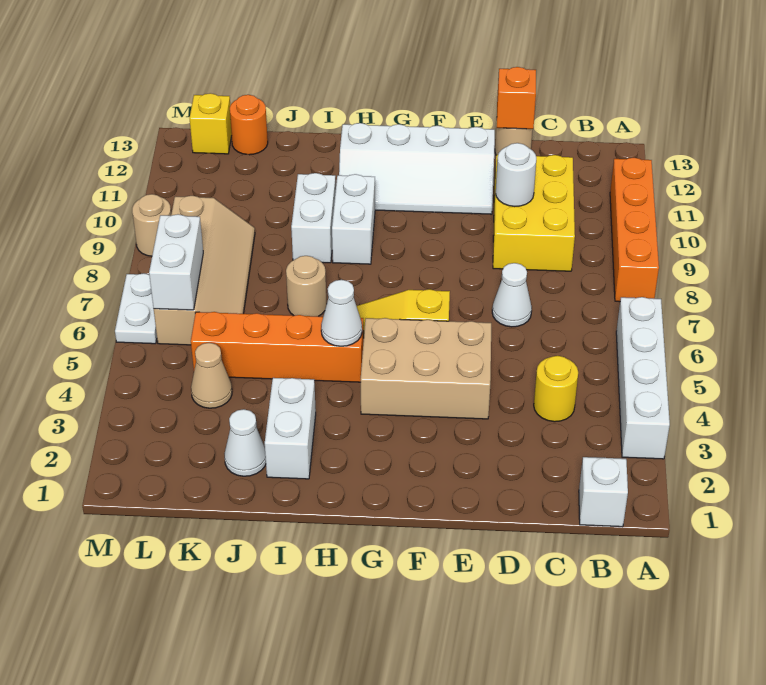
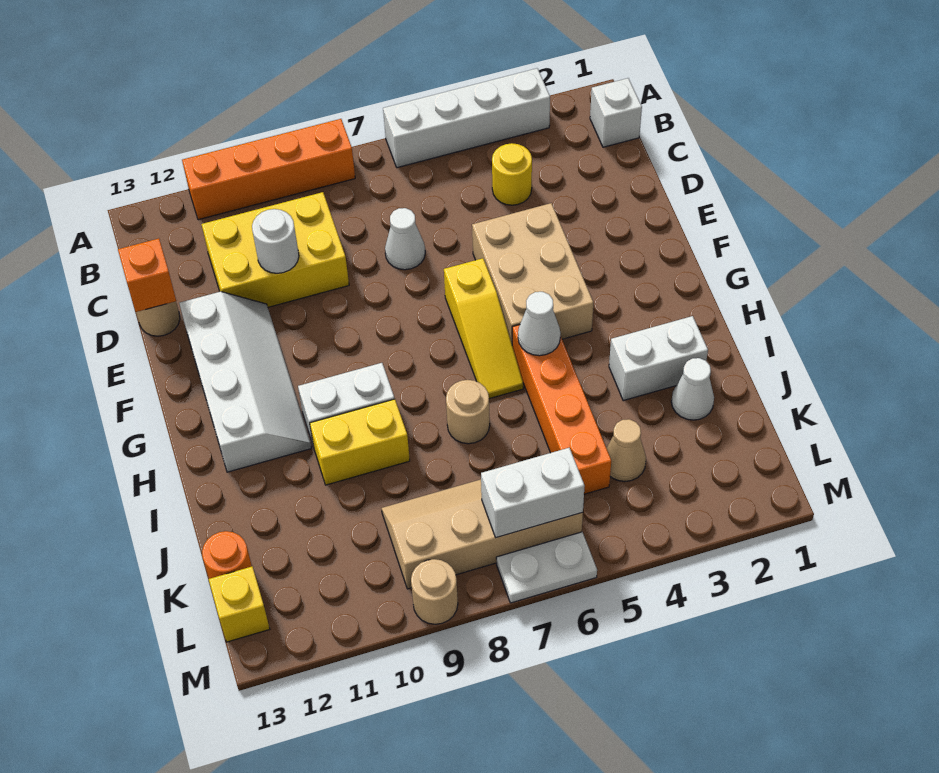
white brick I9:I10 level 1 -> yellow brick I9:I10 level 1

